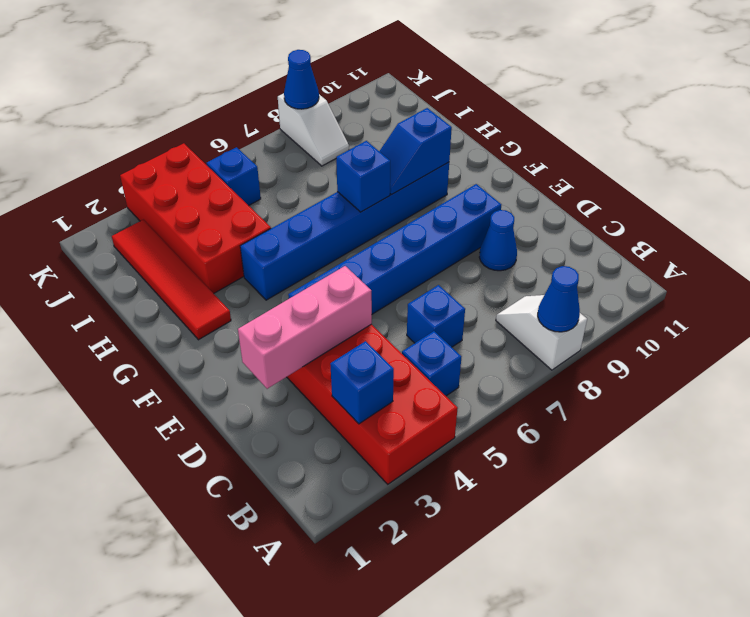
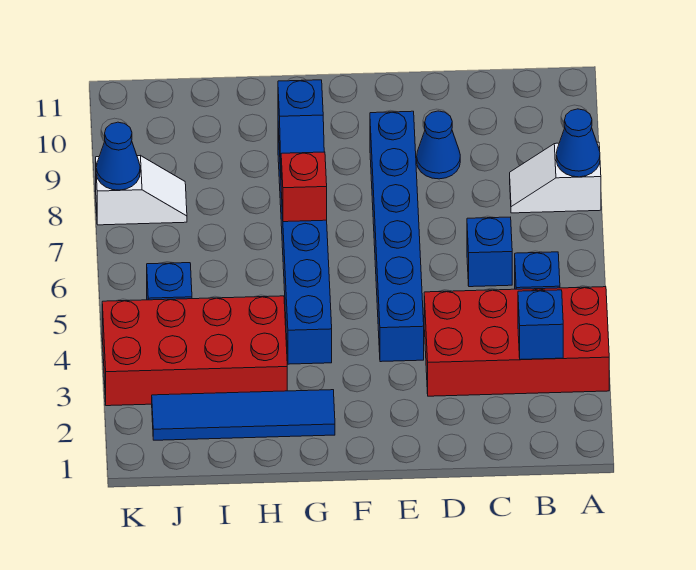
pink brick D2:D4 level 2 -> none
red tile G2:J2 level 1 -> blue tile G2:J2 level 1
blue brick G7 level 2 -> red brick G7 level 2

